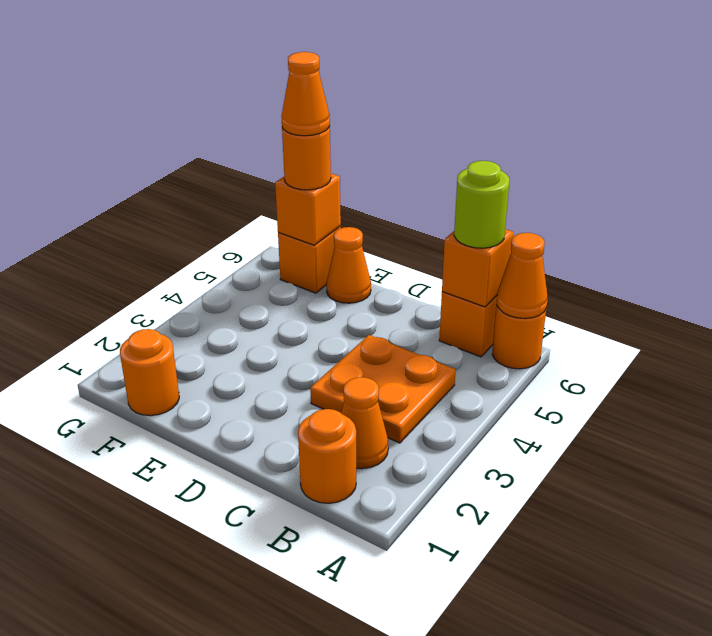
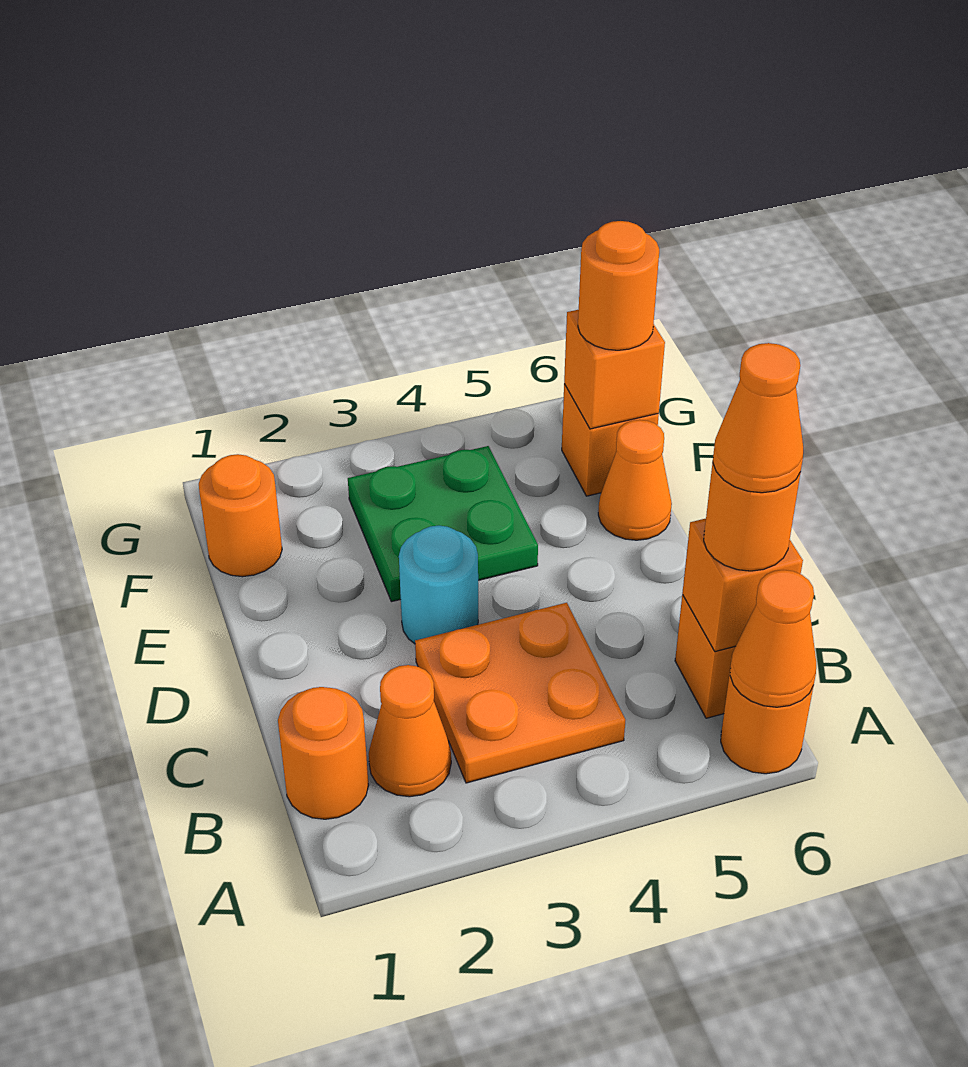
lime round brick B6 level 3 -> orange round brick B6 level 3
none -> cyan round brick D3 level 1
none -> green plate E3:F4 level 1
orange cone F6 level 4 -> orange cone B6 level 4

